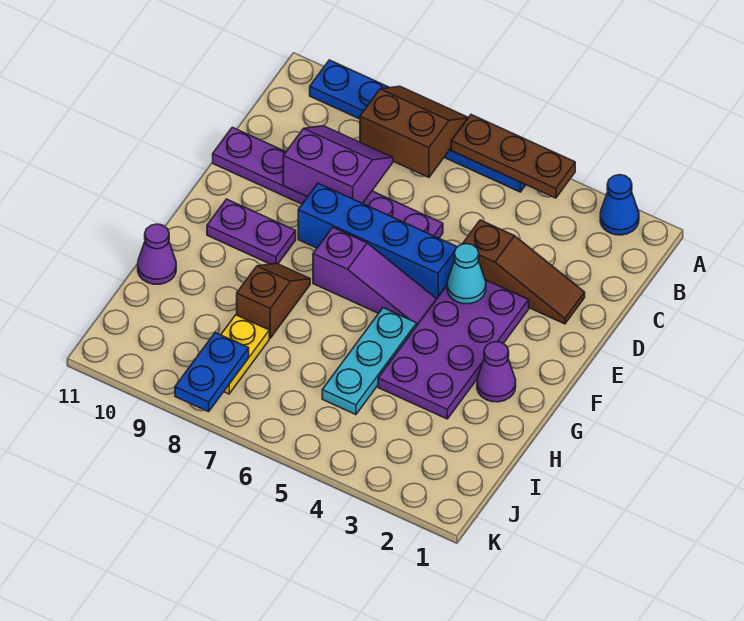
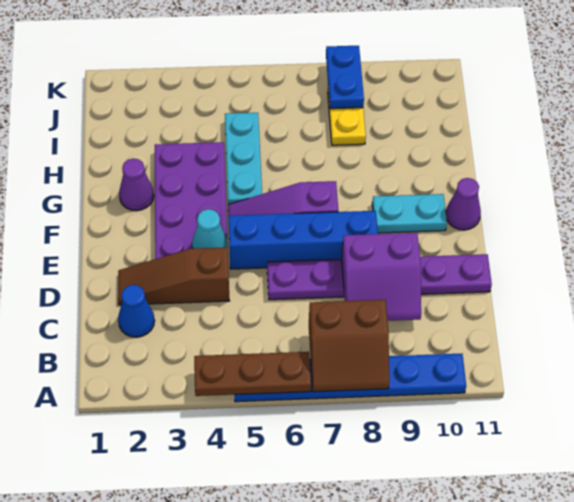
blue cone A2 level 1 -> blue cone C2 level 1
purple plate F9:F10 level 1 -> cyan plate F9:F10 level 1
brown slope G8:H8 level 1 top H -> none
purple cone H11 level 1 -> purple cone F11 level 1

